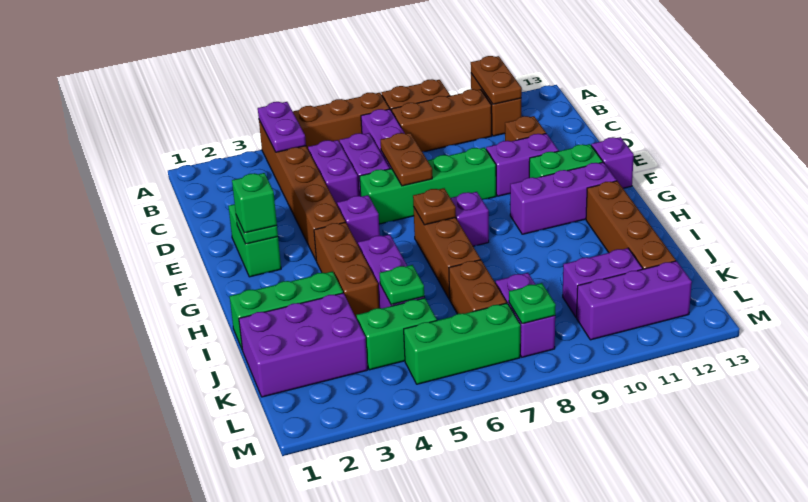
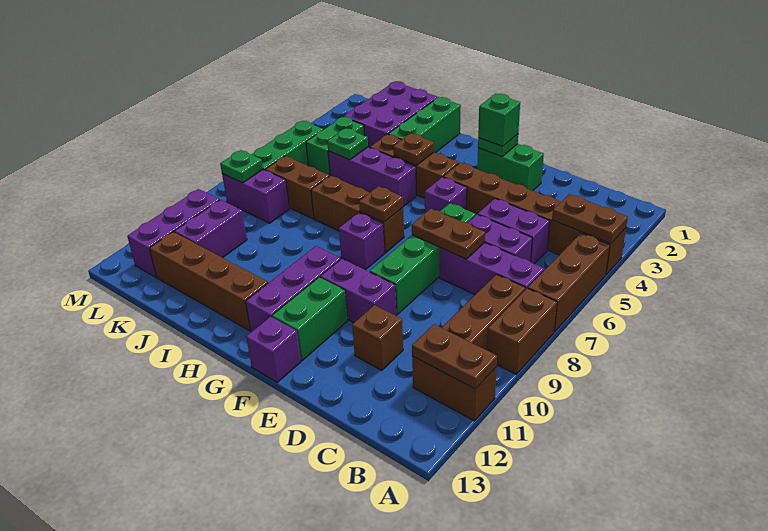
purple plate A4:B4 level 2 -> brown plate A4:B4 level 2
purple brick E10:E11 level 1 -> purple brick E10:F10 level 1
none -> brown plate H4 level 2

